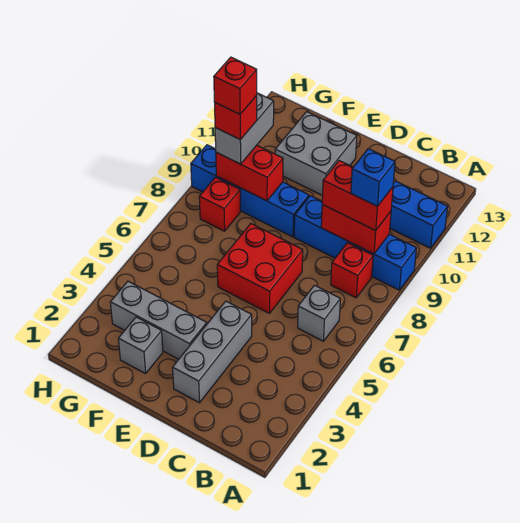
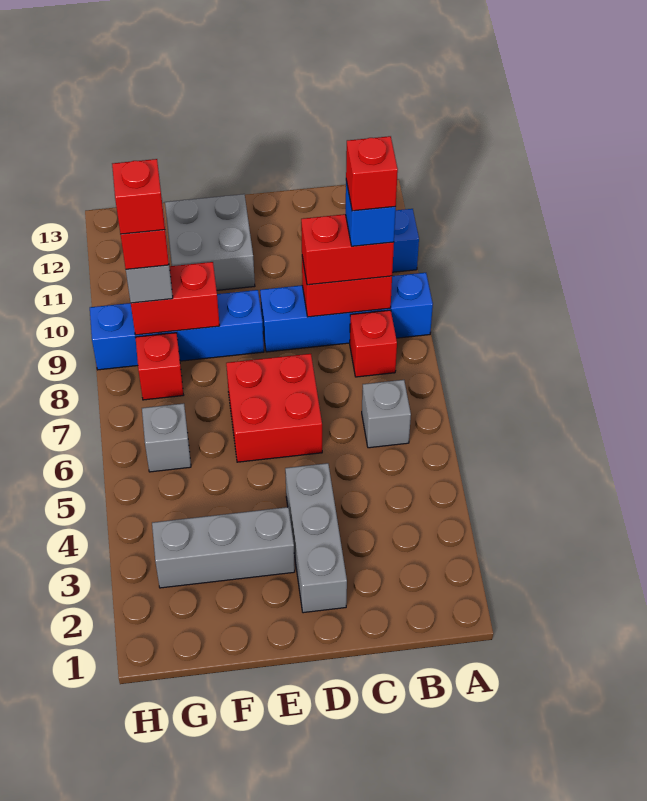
none -> red brick B9 level 5
grey brick F2 level 1 -> grey brick G6 level 1

